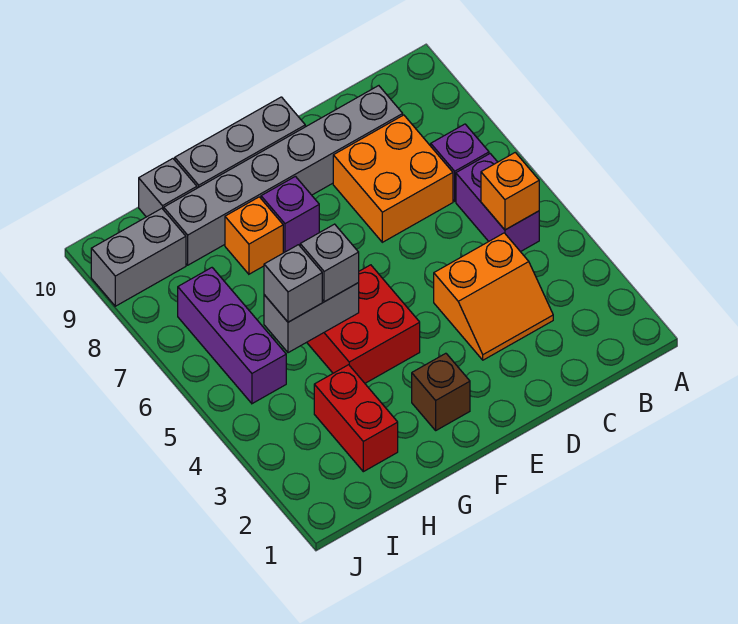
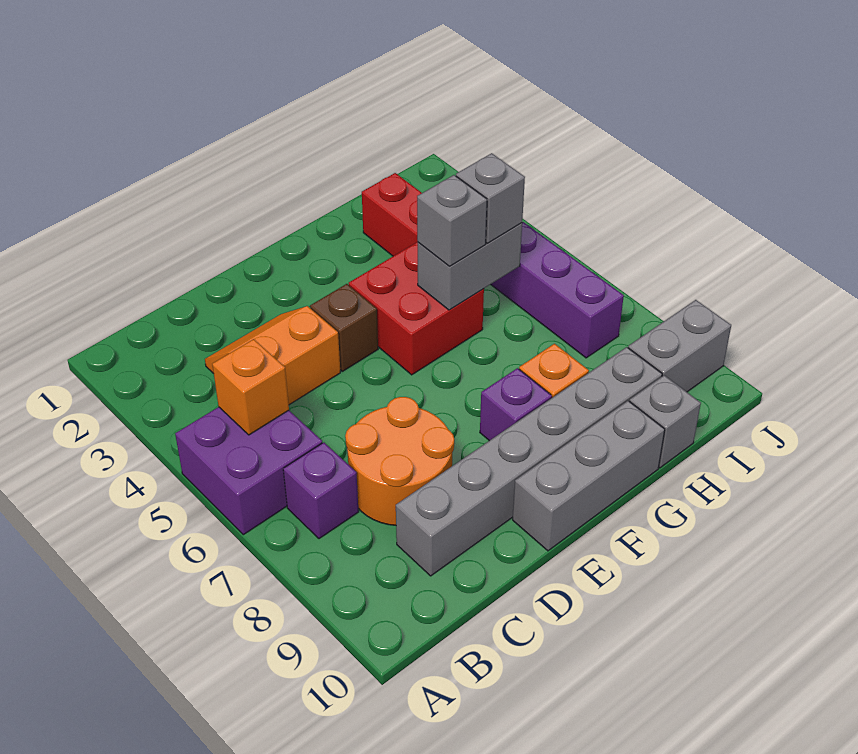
purple brick B5:B6 level 1 -> purple brick A5:B6 level 1
orange brick C7:D8 level 1 -> orange round brick C7:D8 level 1
brown brick F2 level 1 -> brown brick E4 level 1

